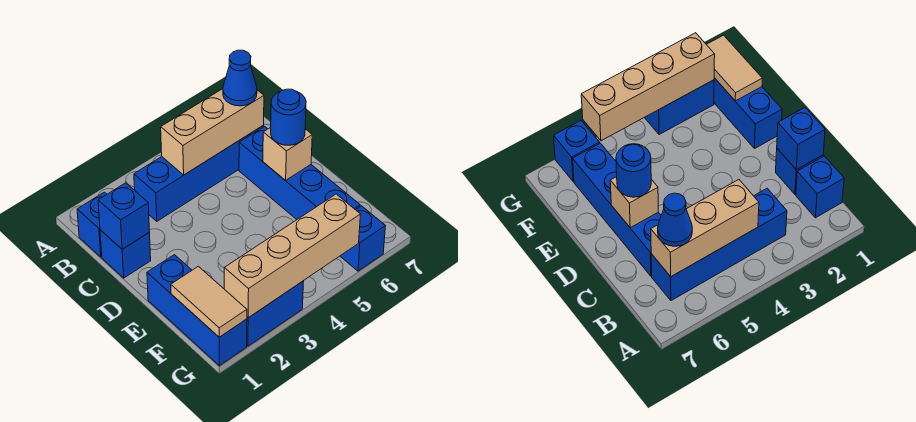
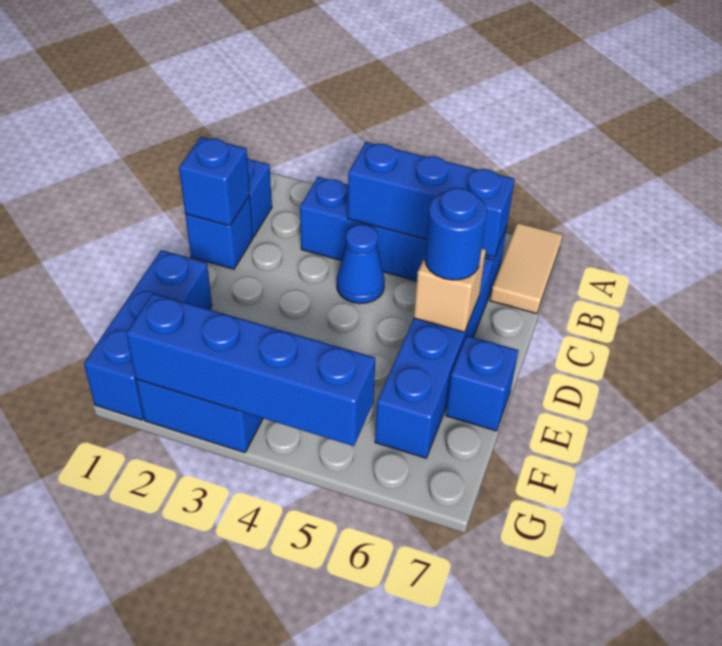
tan brick B4:B6 level 2 -> blue brick B4:B6 level 2
blue cone B6 level 3 -> blue cone C4 level 1
tan tile F1:G1 level 2 -> tan tile A7:B7 level 1
tan brick G2:G5 level 2 -> blue brick G2:G5 level 2
blue brick G6 level 1 -> blue brick E7 level 1

